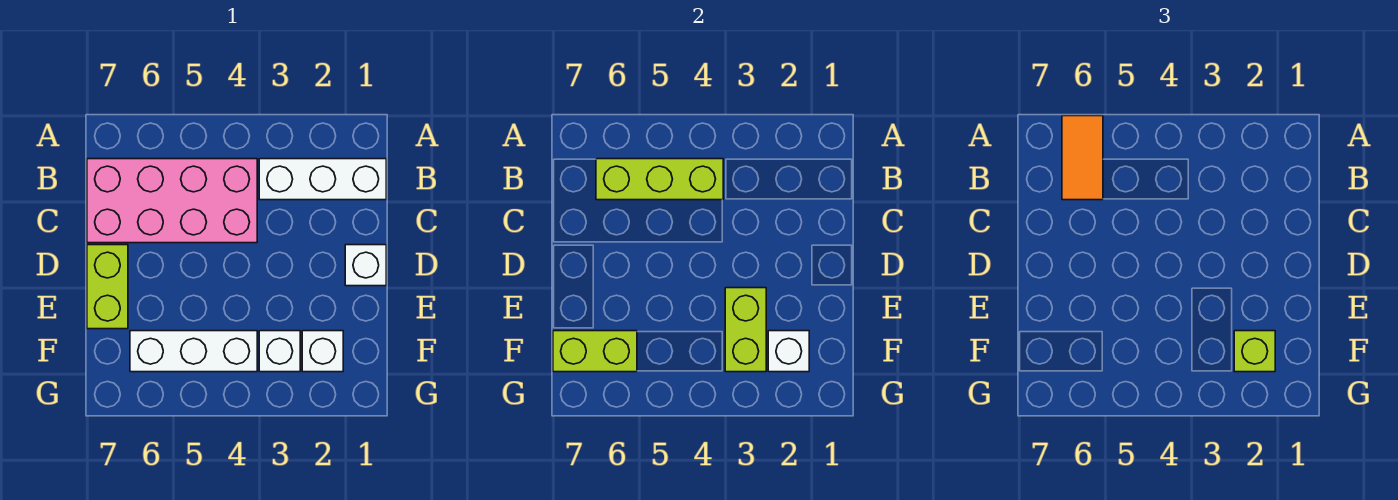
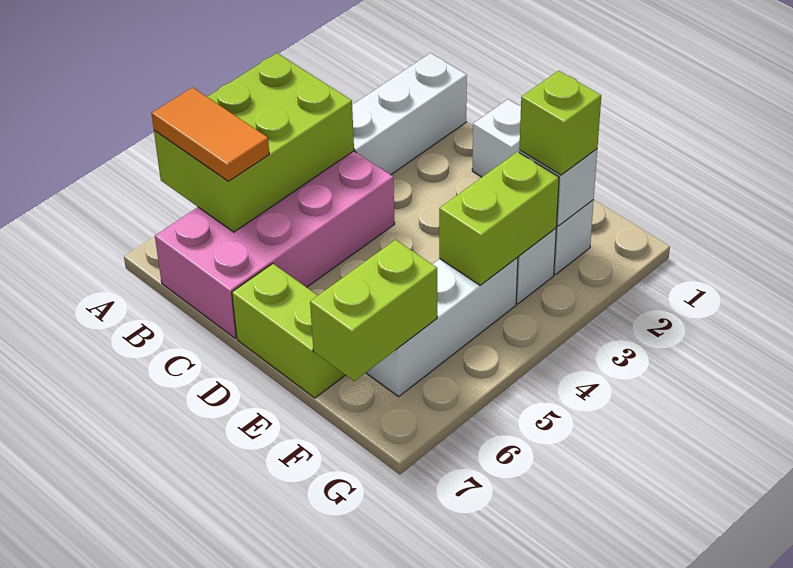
lime brick B4:B6 level 2 -> lime brick A4:B6 level 2
lime brick E3:F3 level 2 -> lime brick F3:F4 level 2

